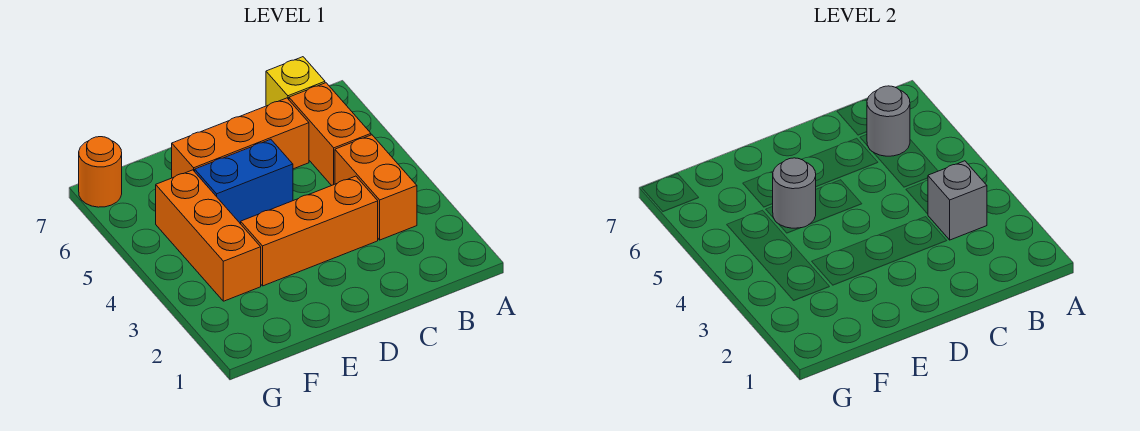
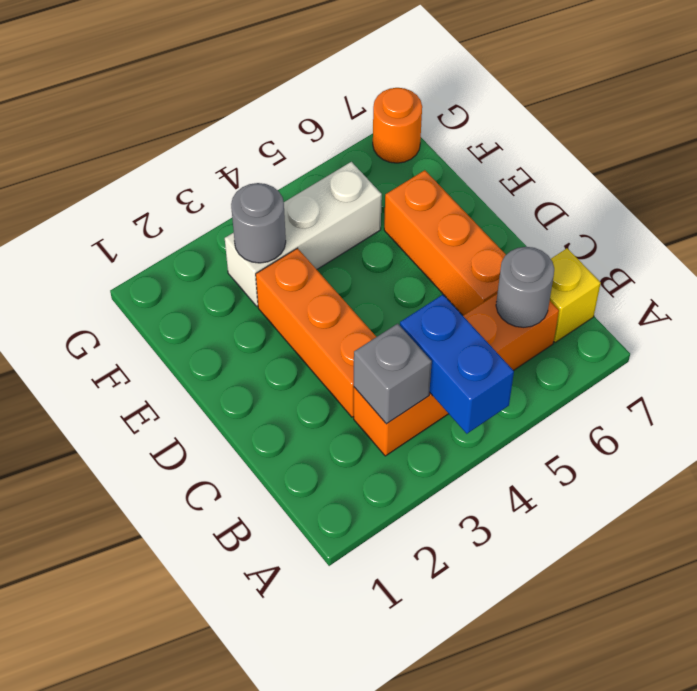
blue brick D5:E5 level 1 -> blue brick A4:B4 level 2
grey round brick E5 level 2 -> grey round brick F3 level 2
orange brick F3:F5 level 1 -> white brick F3:F5 level 1

